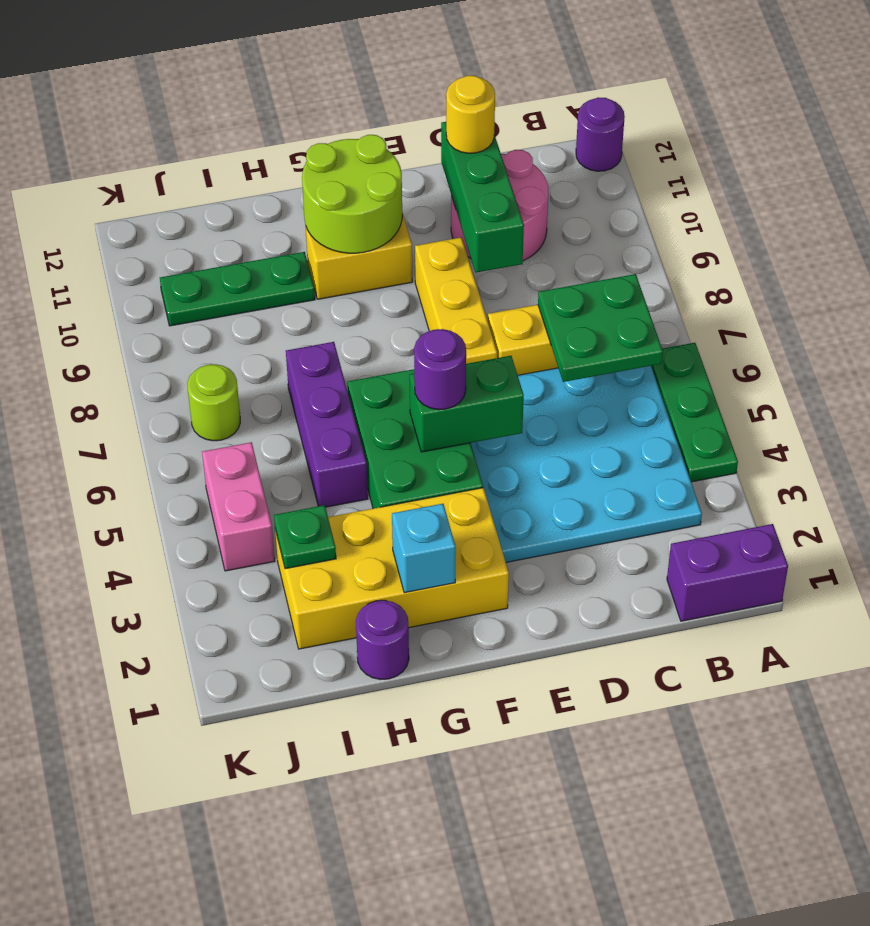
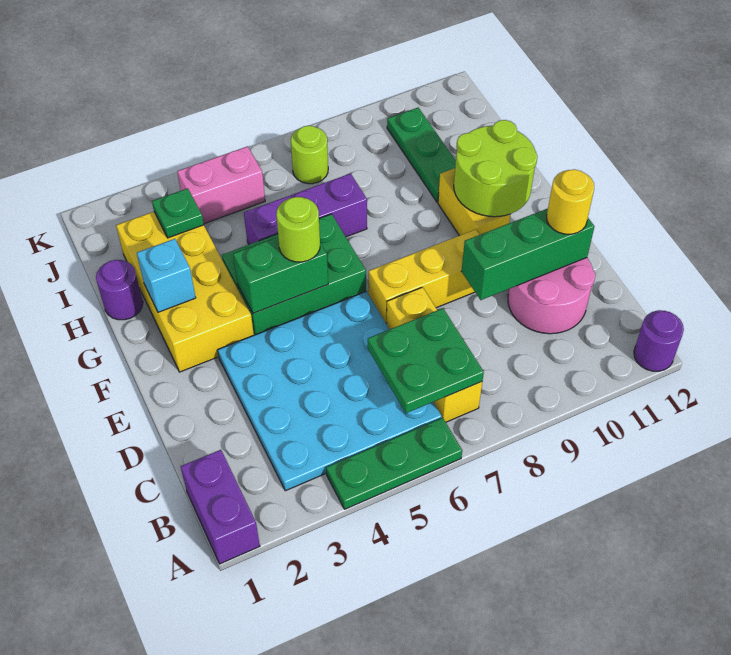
green brick E5:F5 level 2 -> green brick F4:F5 level 2
purple round brick F5 level 3 -> lime round brick F5 level 3

